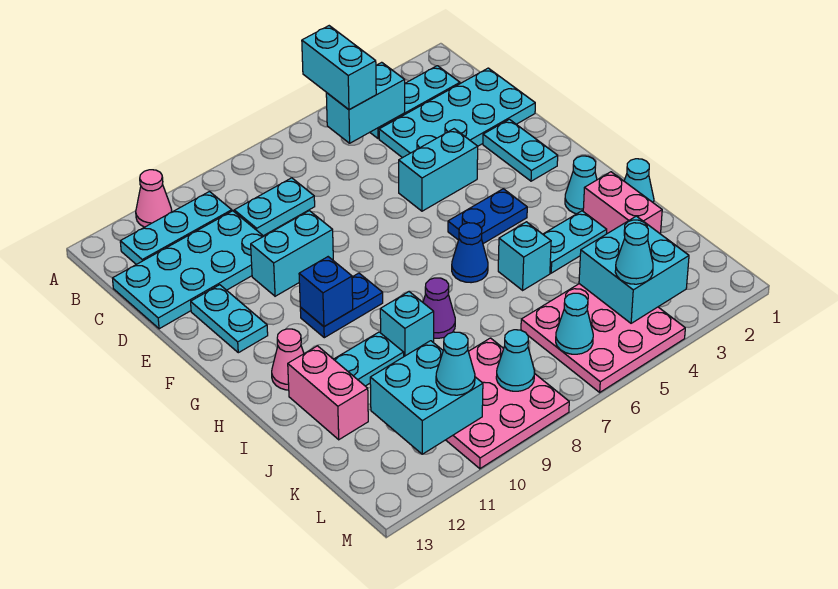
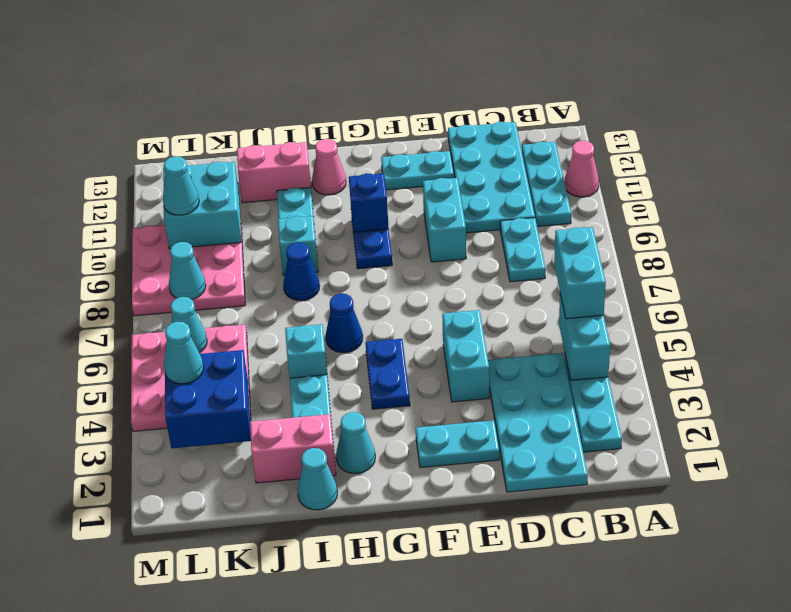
cyan brick A5:B5 level 3 -> cyan brick B5:B6 level 3
purple cone I8 level 1 -> blue cone I8 level 1
cyan brick K3:L4 level 2 -> blue brick K3:L4 level 2

